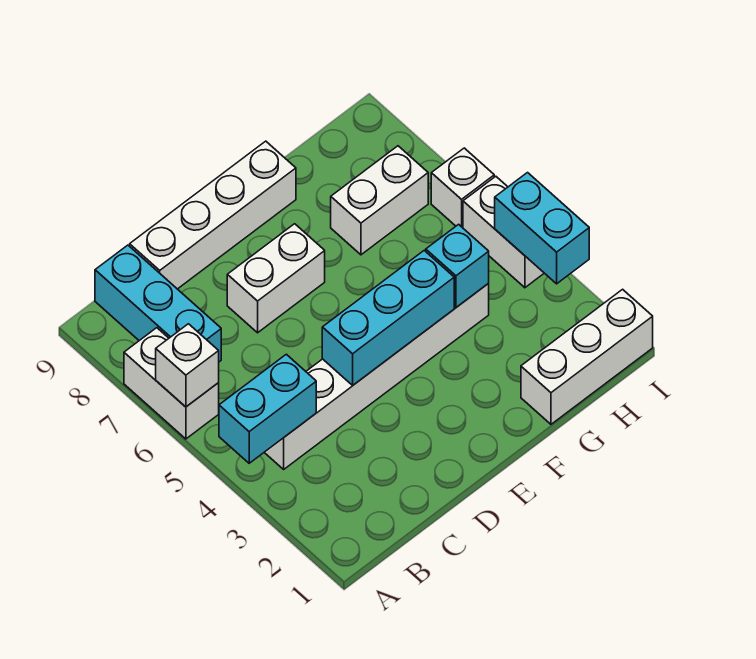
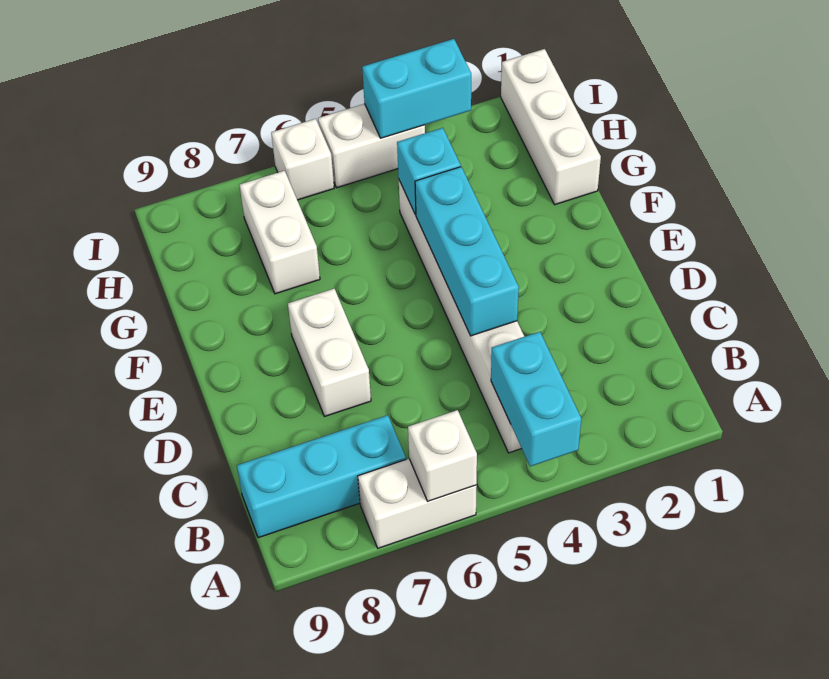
white brick C9:F9 level 1 -> none

